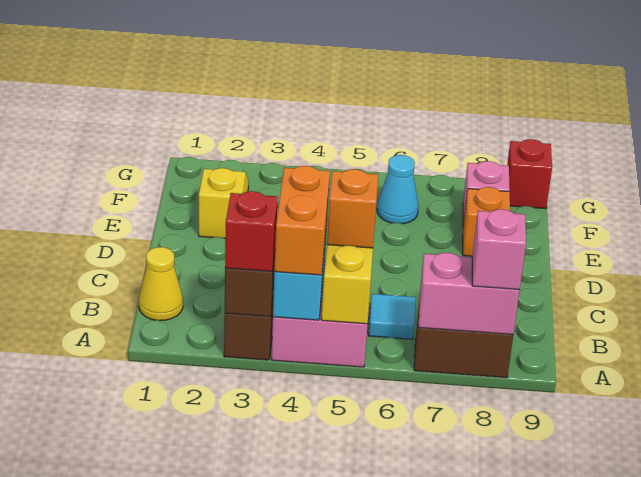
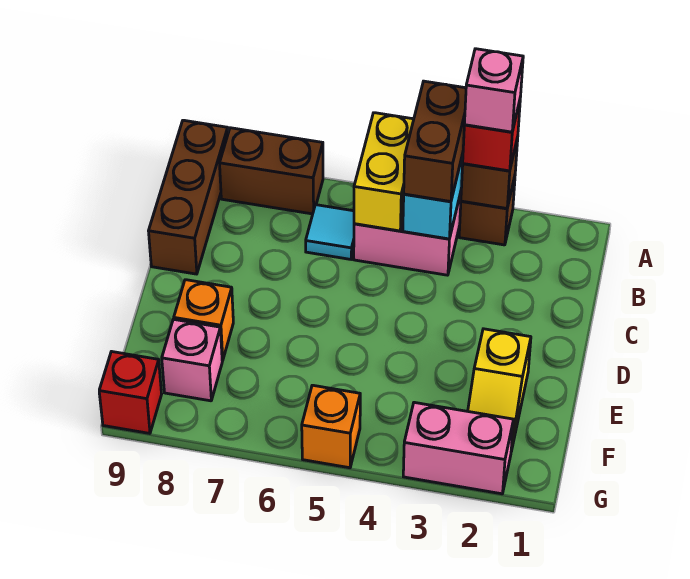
orange brick A4:B4 level 3 -> brown brick A4:B4 level 3
pink brick A7:A8 level 2 -> pink brick G2:G3 level 1
pink brick A8 level 3 -> pink brick A3 level 4
none -> brown brick A9:C9 level 1
yellow cone B1 level 1 -> none
orange brick B5 level 3 -> orange brick G5 level 1
cyan cone F6 level 1 -> none

